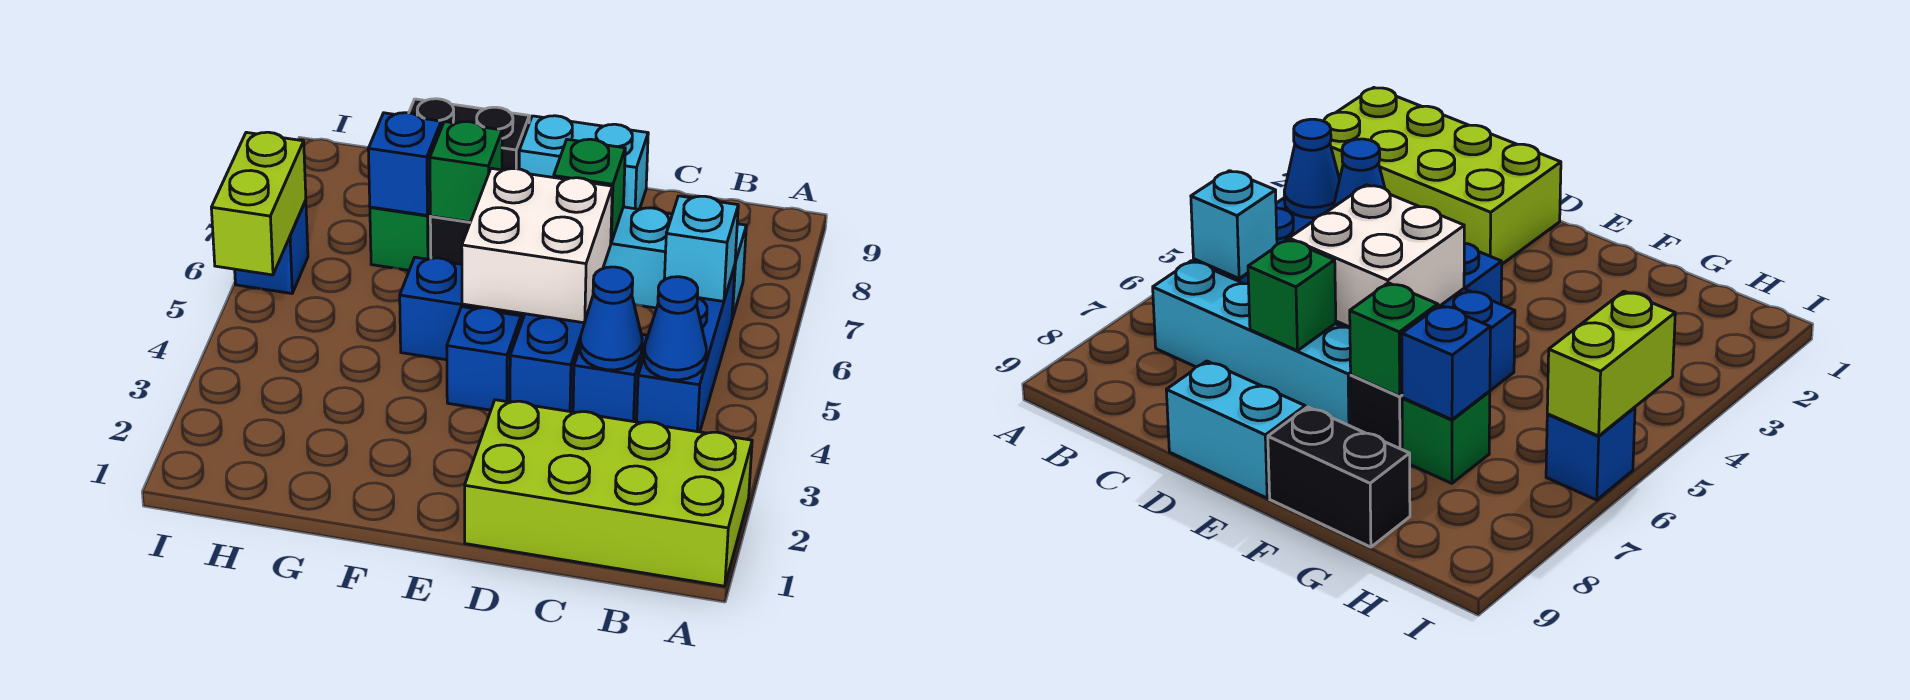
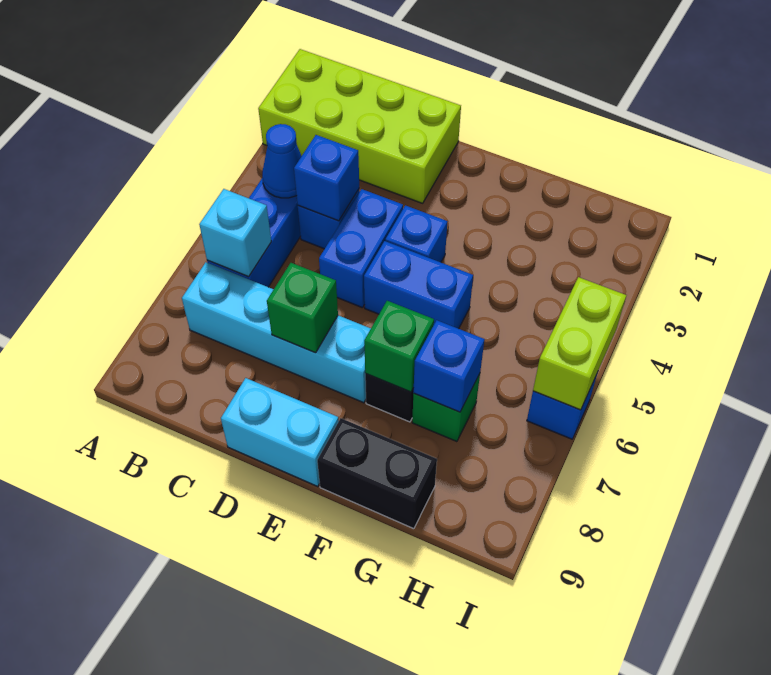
blue cone C4 level 2 -> blue brick C4 level 2
white brick D5:E6 level 2 -> none

